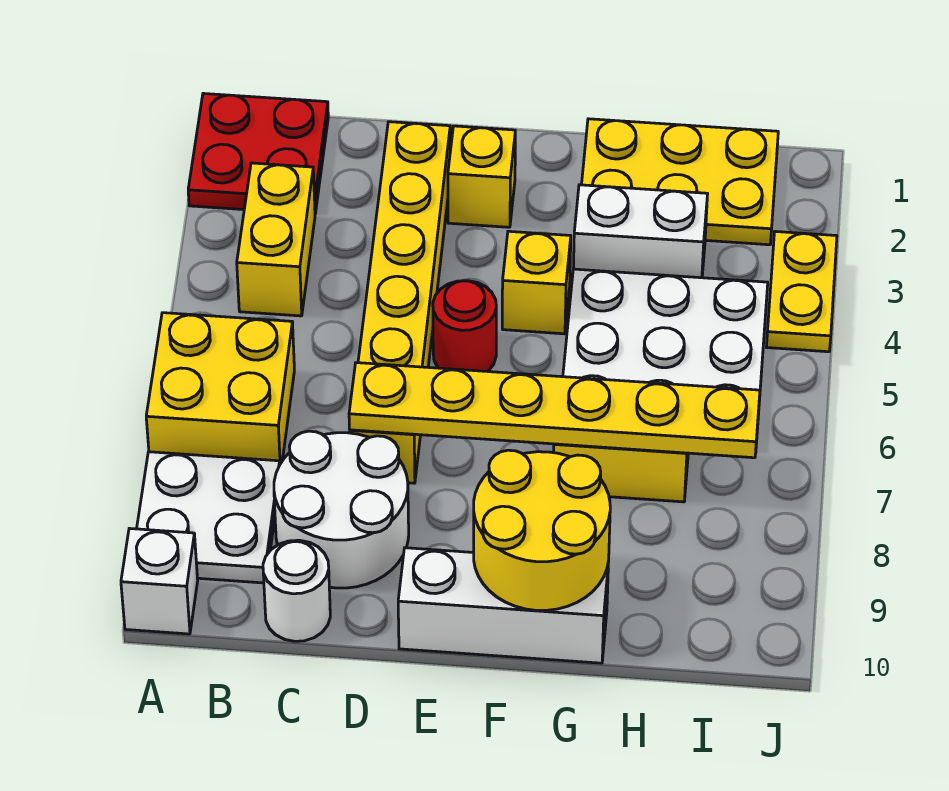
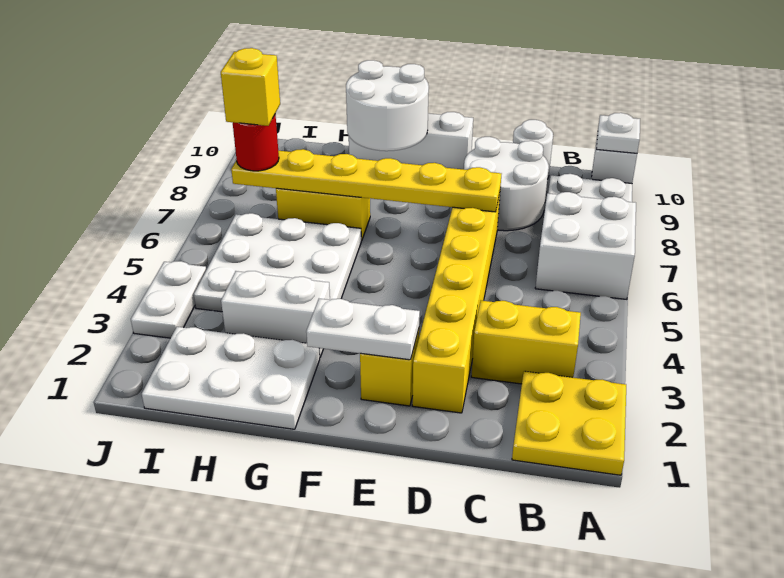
red plate A1:B2 level 1 -> yellow plate A1:B2 level 1
yellow brick A6:B7 level 1 -> white brick A6:B7 level 1
none -> white plate A10 level 2
yellow brick B3:B4 level 1 -> yellow brick B3:C3 level 1
none -> white plate E2:F2 level 2
red round brick E5 level 1 -> red round brick I7 level 3
yellow brick F4 level 1 -> yellow brick I7 level 4
yellow round brick F9:G10 level 2 -> white round brick F9:G10 level 2
yellow plate G1:I2 level 1 -> white plate G1:I2 level 1
yellow plate J3:J4 level 1 -> white plate J3:J4 level 1

